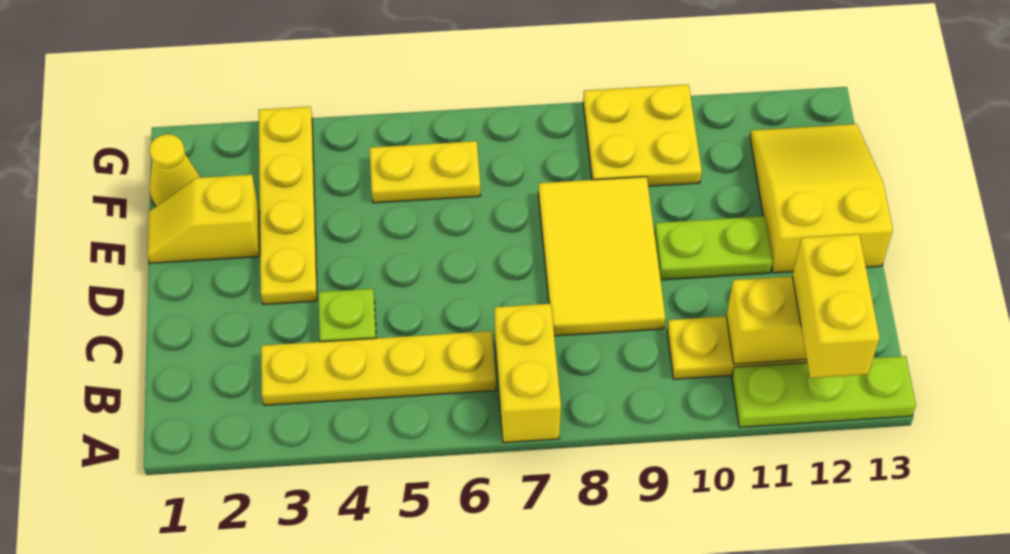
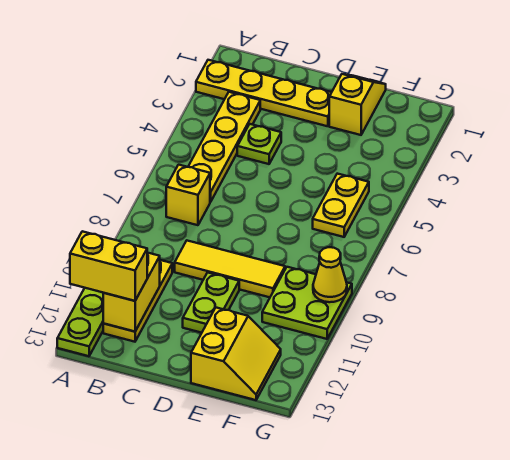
yellow brick A7:B7 level 1 -> yellow brick B7 level 1
yellow tile C8:E9 level 1 -> yellow tile C9:E9 level 1
yellow plate D3:G3 level 1 -> yellow plate A2:D2 level 1
yellow slope D12:F13 level 1 top D -> yellow slope E12:F13 level 1 top E
yellow cone F1 level 1 -> yellow cone G9 level 2
yellow plate F9:G10 level 1 -> lime plate F9:G10 level 1

